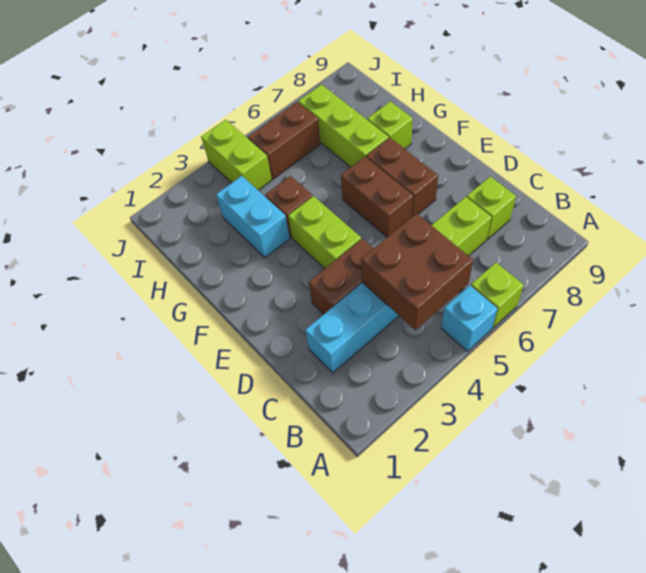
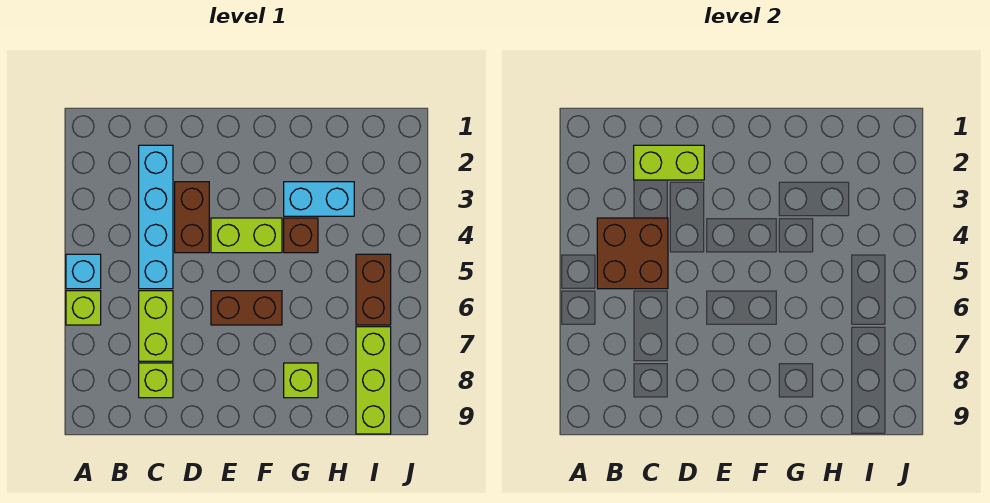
brown brick E7:F7 level 1 -> none
lime brick G7:I7 level 1 -> lime brick I7:I9 level 1
lime brick I4:J4 level 1 -> lime brick C2:D2 level 2

